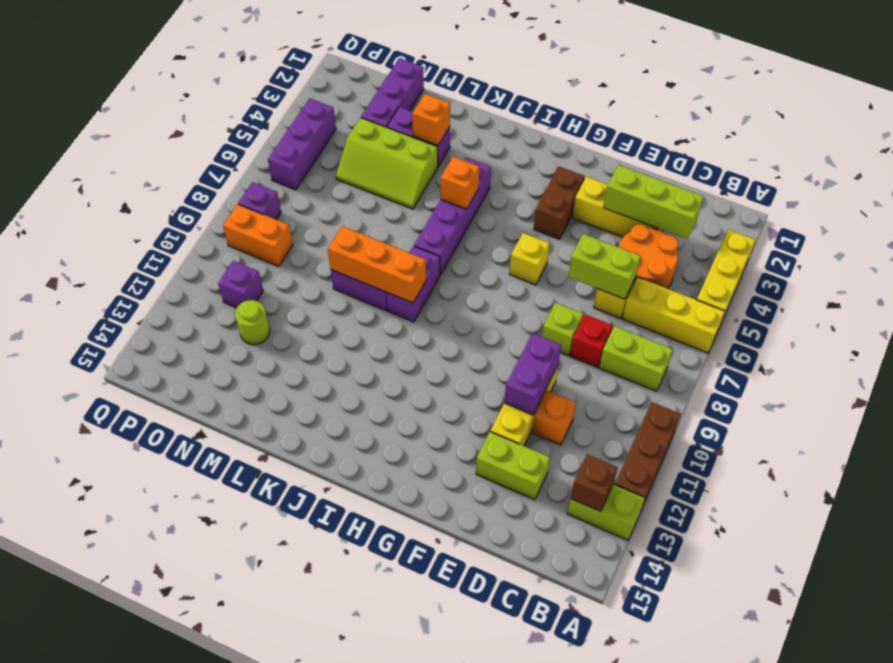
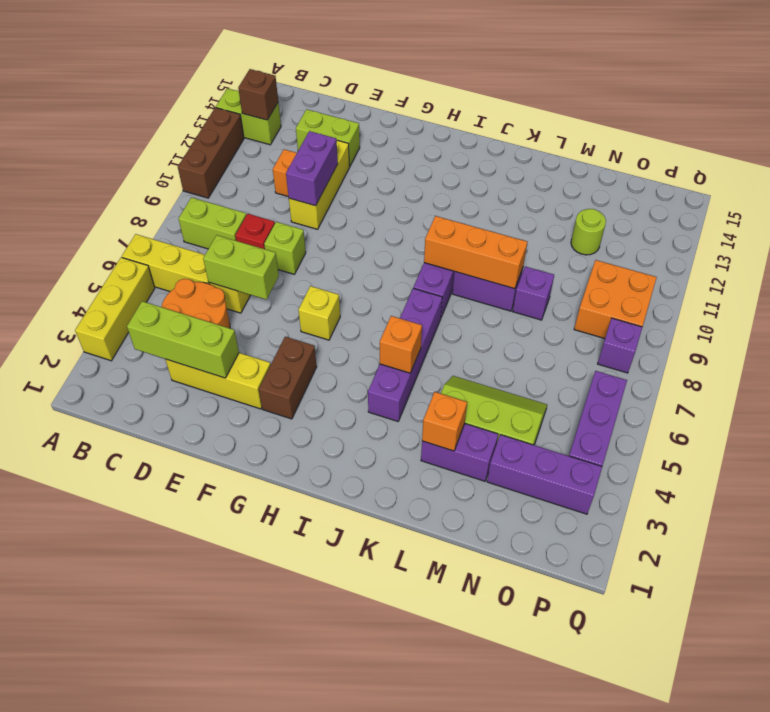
purple brick N1:N3 level 1 -> purple brick N3:P3 level 1
orange brick O9:P9 level 1 -> orange brick O9:P10 level 1
purple brick O11 level 1 -> purple brick M9 level 1

